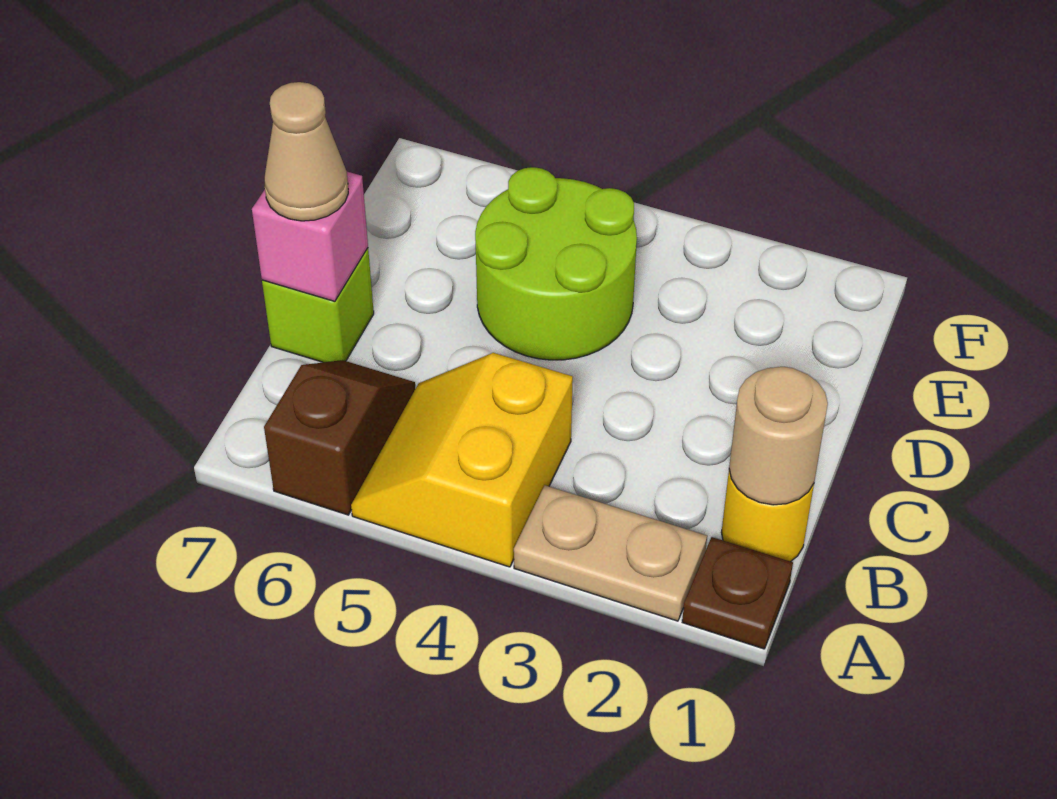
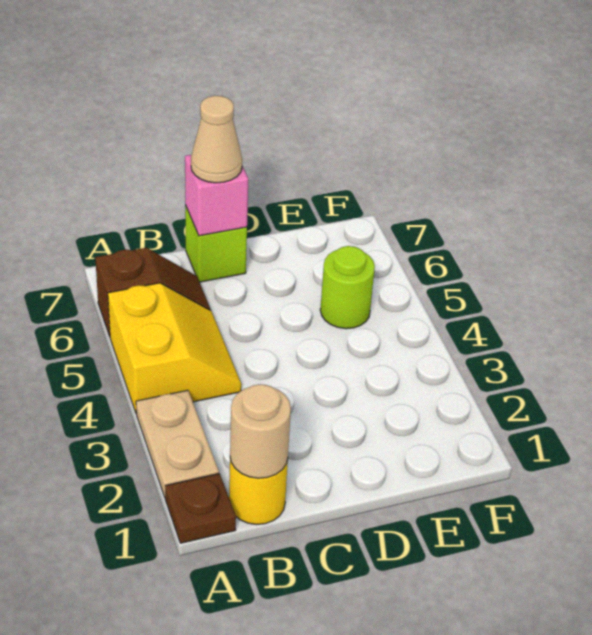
yellow slope A4:B5 level 1 top 4 -> yellow slope A4:B5 level 1 top A
lime round brick D4:E5 level 1 -> lime round brick E5 level 1

